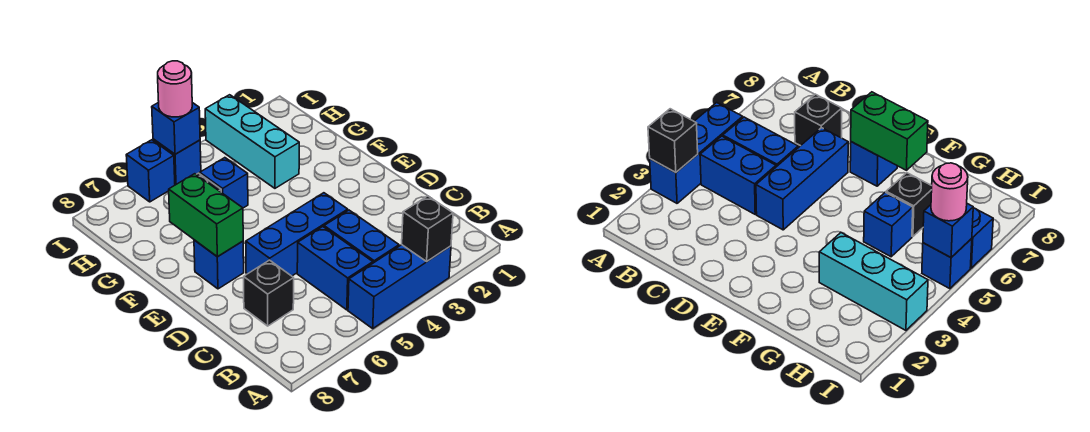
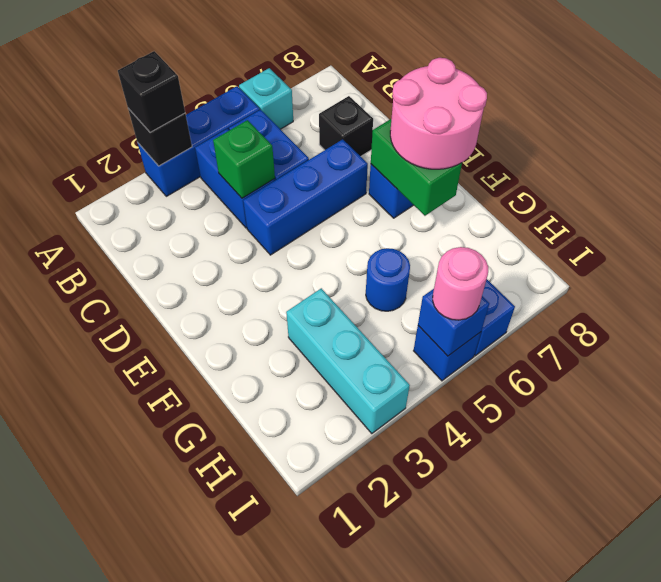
none -> cyan brick A6 level 1
none -> green brick C4 level 2
none -> pink round brick E7:F8 level 3
blue brick G5 level 1 -> blue round brick G5 level 1
black brick G6 level 1 -> black brick A3 level 3

